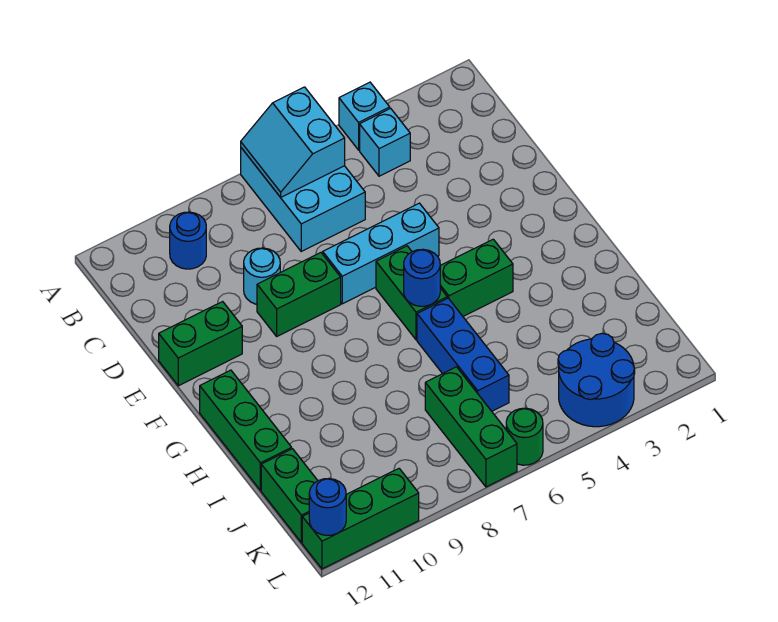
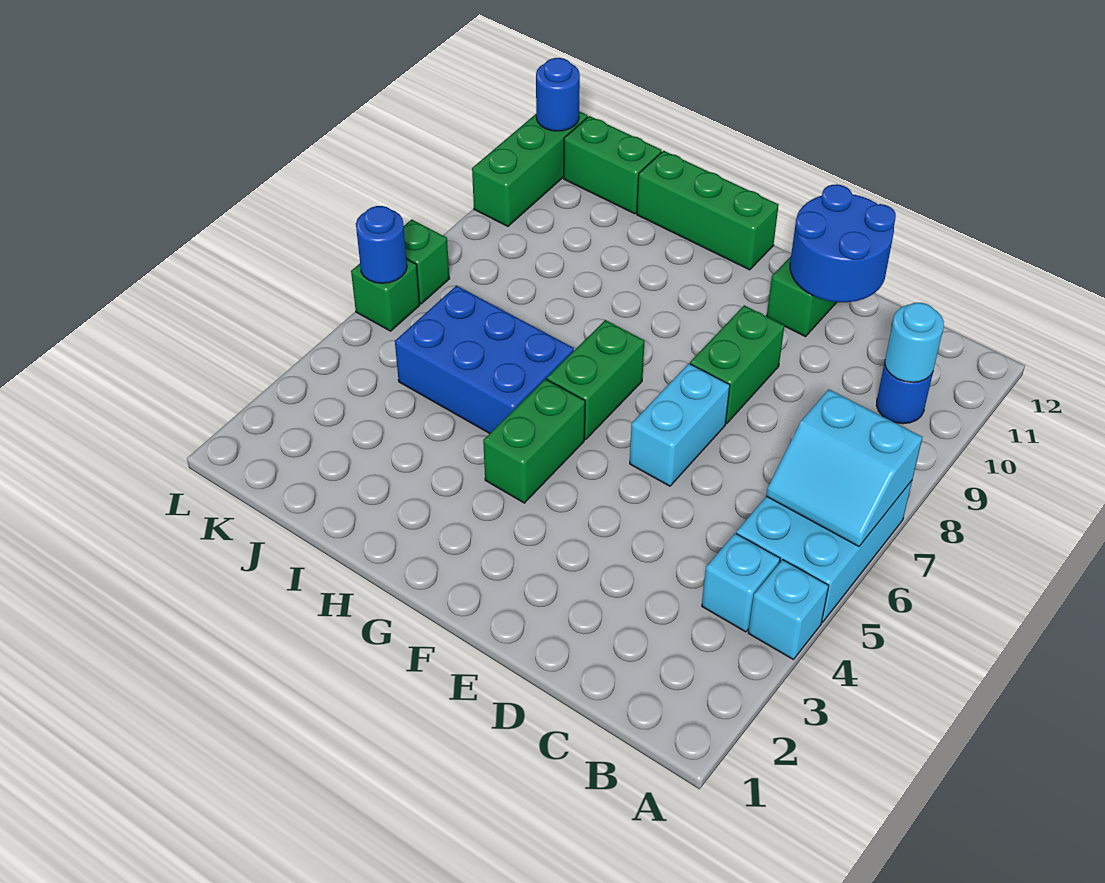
cyan brick A6:C7 level 1 -> cyan brick A5:B7 level 1
cyan slope A6:B7 level 2 top 6 -> cyan slope A6:B7 level 2 top 7
cyan round brick D9 level 1 -> cyan round brick B10 level 2
cyan brick E5:E7 level 1 -> cyan brick E6:E7 level 1
green brick F6:G6 level 1 -> green brick G6:G7 level 1
blue round brick G6 level 2 -> blue round brick L6 level 2
blue brick H6:J6 level 1 -> blue brick H5:J6 level 1
green brick J7:L7 level 1 -> green brick L7 level 1
blue round brick K3:L4 level 1 -> blue round brick D11:E12 level 2
green round brick L6 level 1 -> green brick L6 level 1

